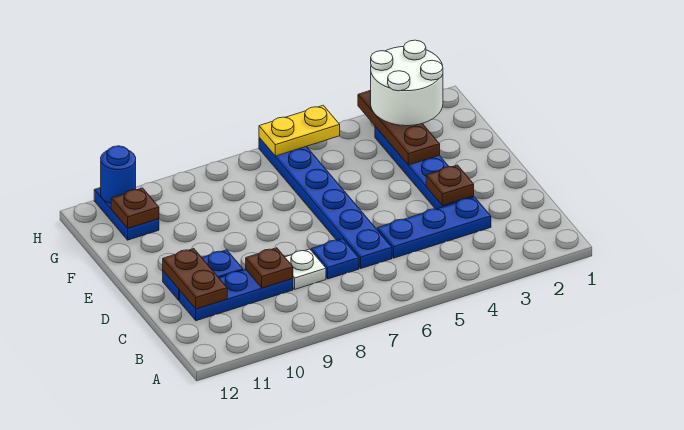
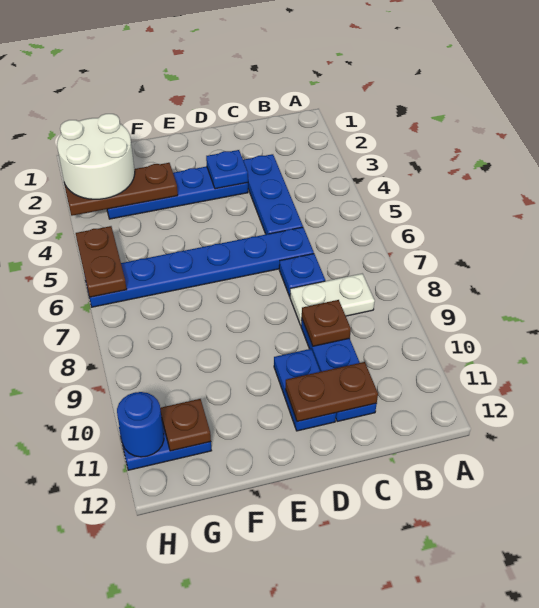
white plate C8 level 1 -> white plate B8:C8 level 1
brown plate D3 level 2 -> blue plate D3 level 2
yellow plate H5:H6 level 2 -> brown plate H5:H6 level 2

